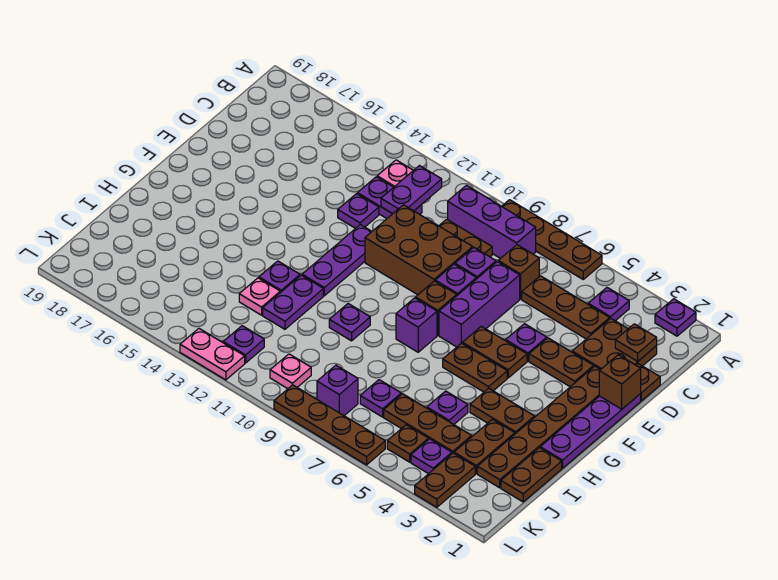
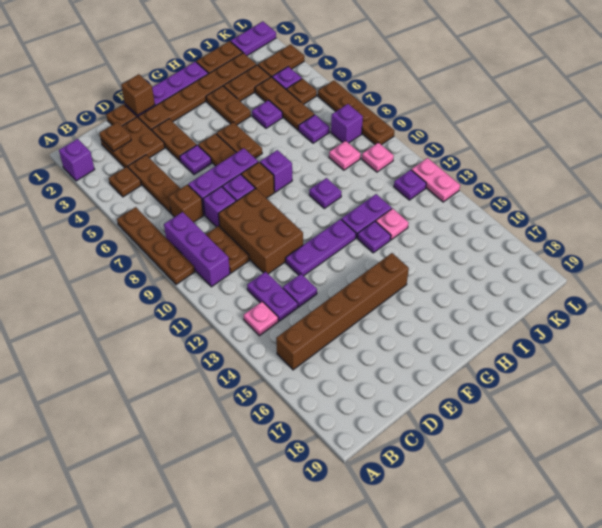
purple plate A2 level 1 -> purple brick A2 level 1
purple plate B4 level 1 -> brown plate B4 level 1
purple plate B12:C12 level 2 -> purple plate K1:L1 level 1
none -> brown brick B15:G15 level 1
none -> pink plate J9 level 1

